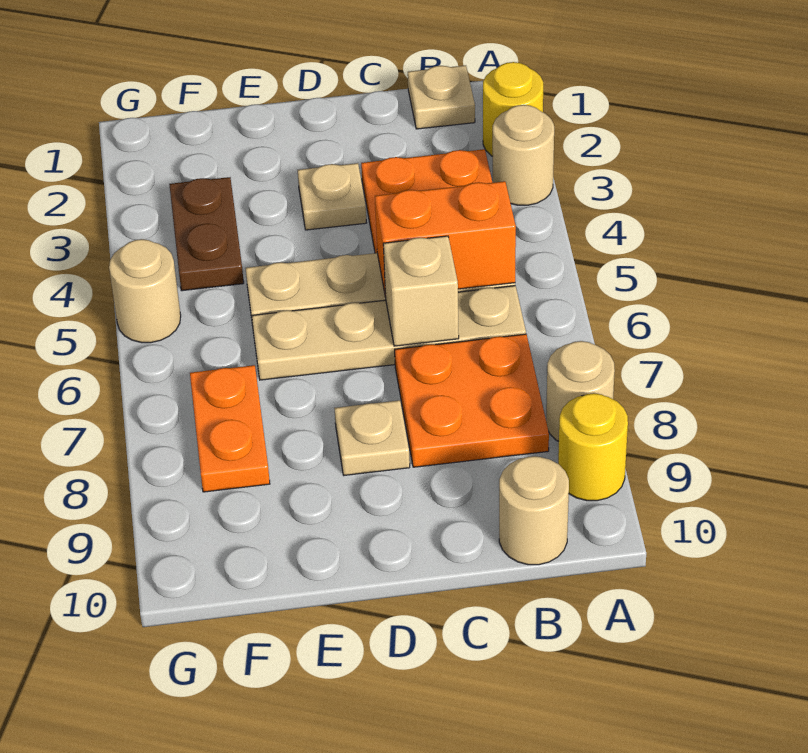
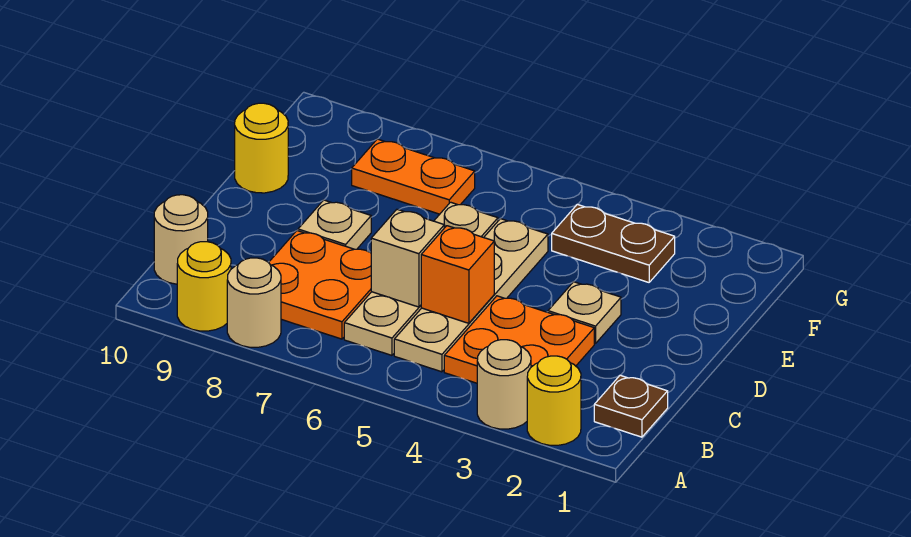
tan plate B1 level 1 -> brown plate B1 level 1
orange brick B5:C5 level 2 -> orange brick C5 level 2
none -> yellow round brick E10 level 1
tan round brick G5 level 1 -> none

